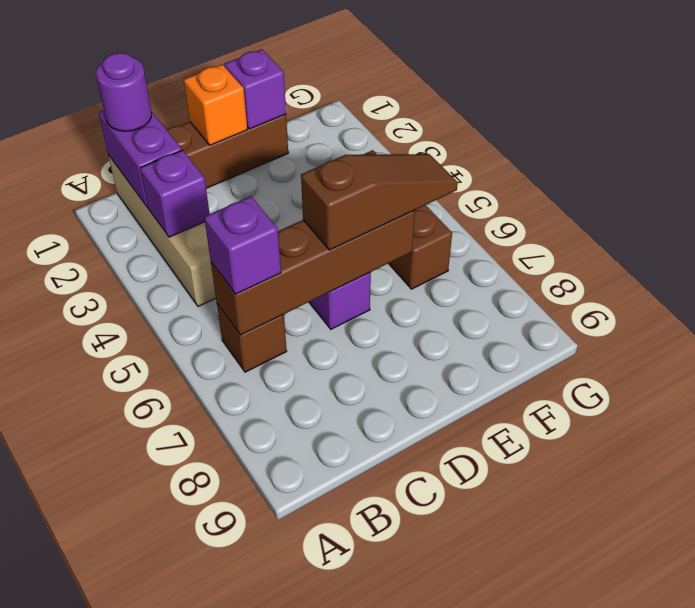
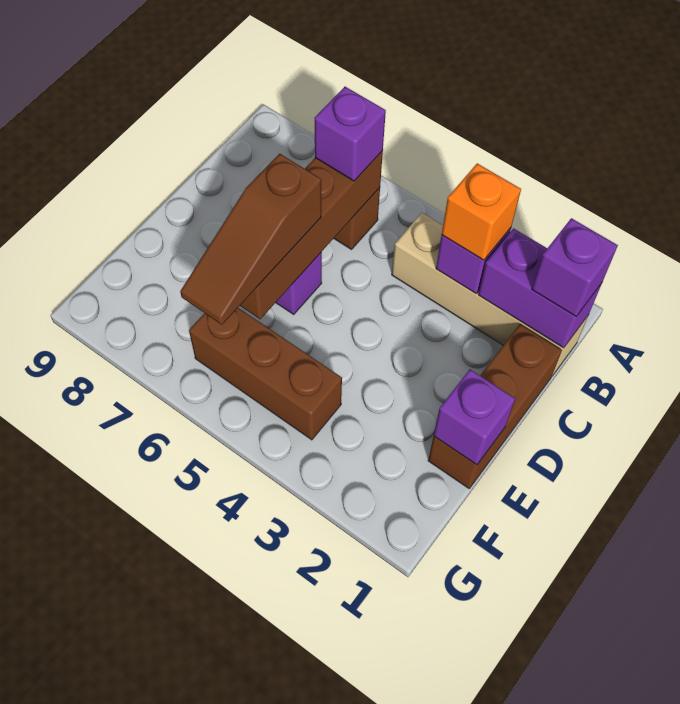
purple round brick B1 level 3 -> purple brick B1 level 3
orange brick D1 level 2 -> orange brick B3 level 3

